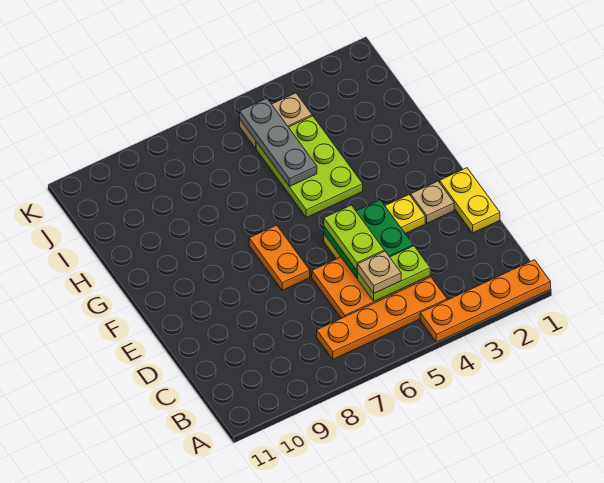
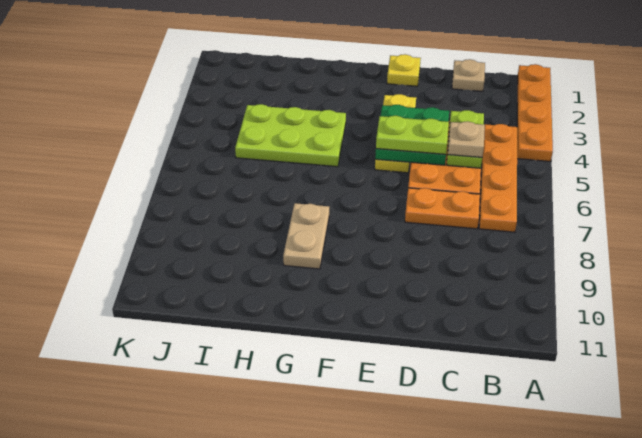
yellow plate D1:E1 level 1 -> yellow plate E1 level 1
tan plate E2 level 1 -> tan plate C1 level 1
orange plate E7:F7 level 1 -> orange plate C7:D7 level 1
grey plate H5:J5 level 2 -> none
tan plate J4:J5 level 1 -> tan plate G8:G9 level 1

